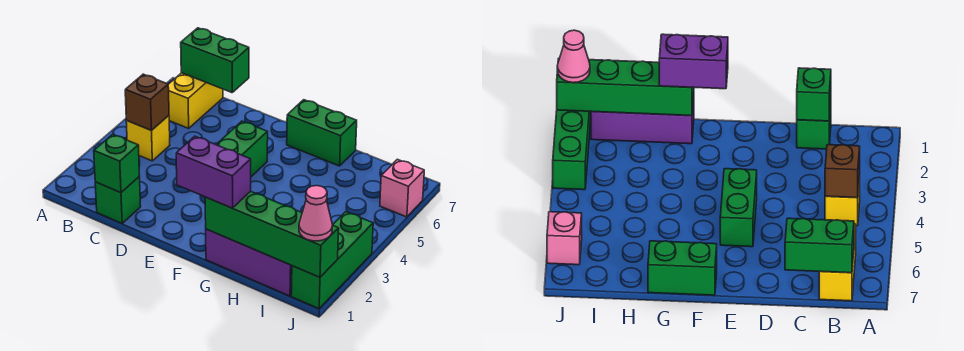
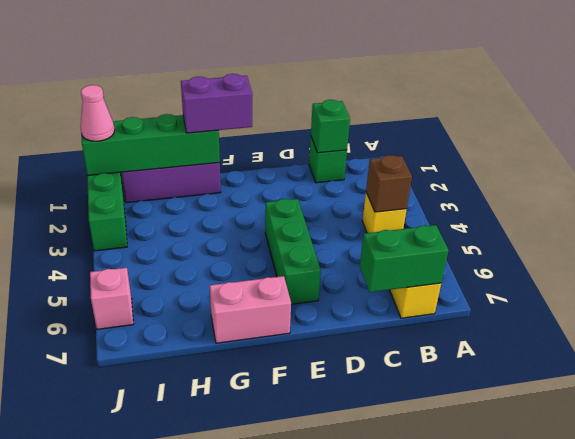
green brick E4:E5 level 1 -> green brick E4:E6 level 1
green brick F7:G7 level 1 -> pink brick F7:G7 level 1

